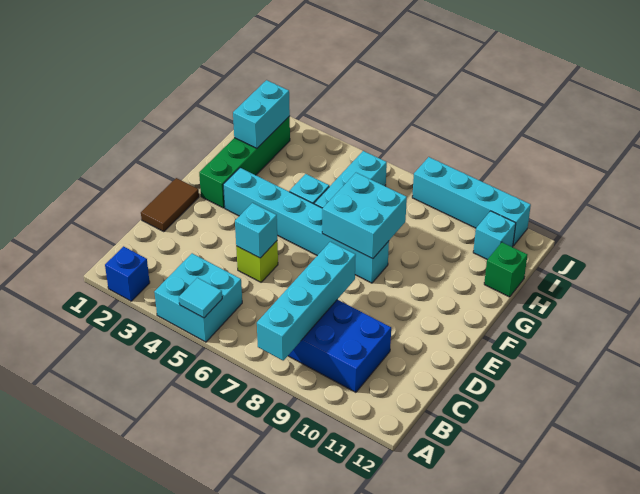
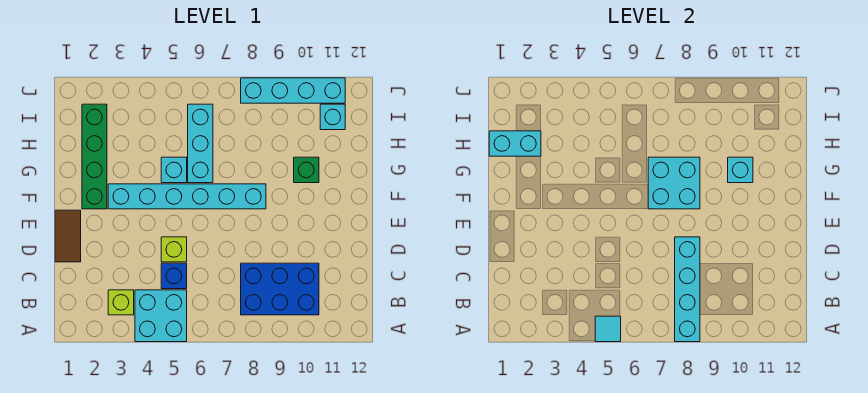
blue brick A2 level 1 -> blue brick C5 level 1
none -> lime brick B3 level 1
cyan brick D5 level 2 -> cyan brick G10 level 2
cyan brick H2:I2 level 2 -> cyan brick H1:H2 level 2
green brick H12 level 1 -> green brick G10 level 1

